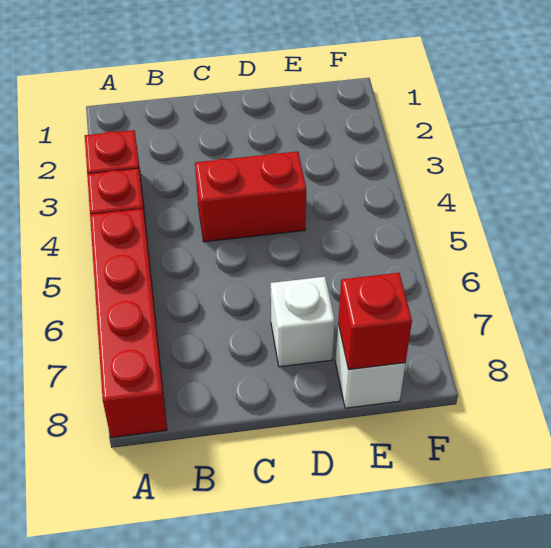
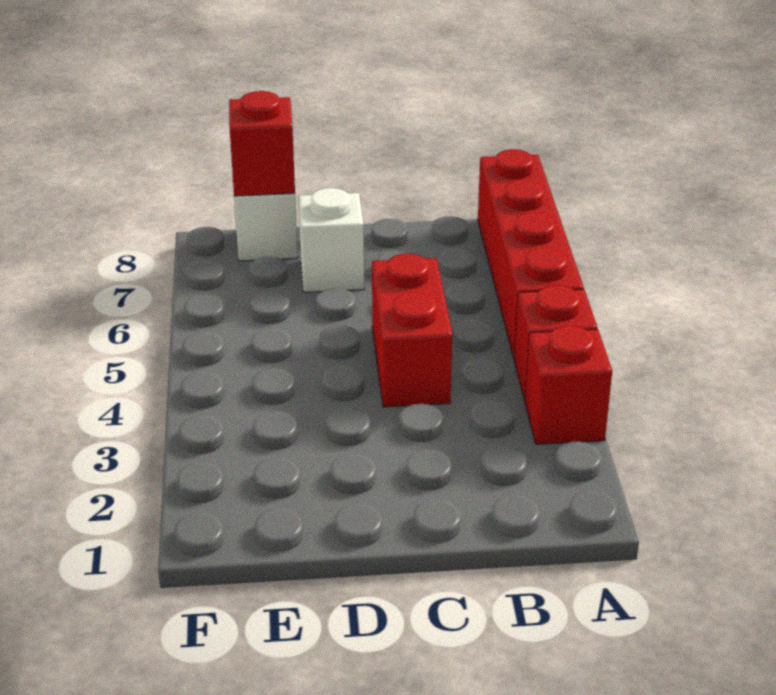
red brick C4:D4 level 1 -> red brick C4:C5 level 1

